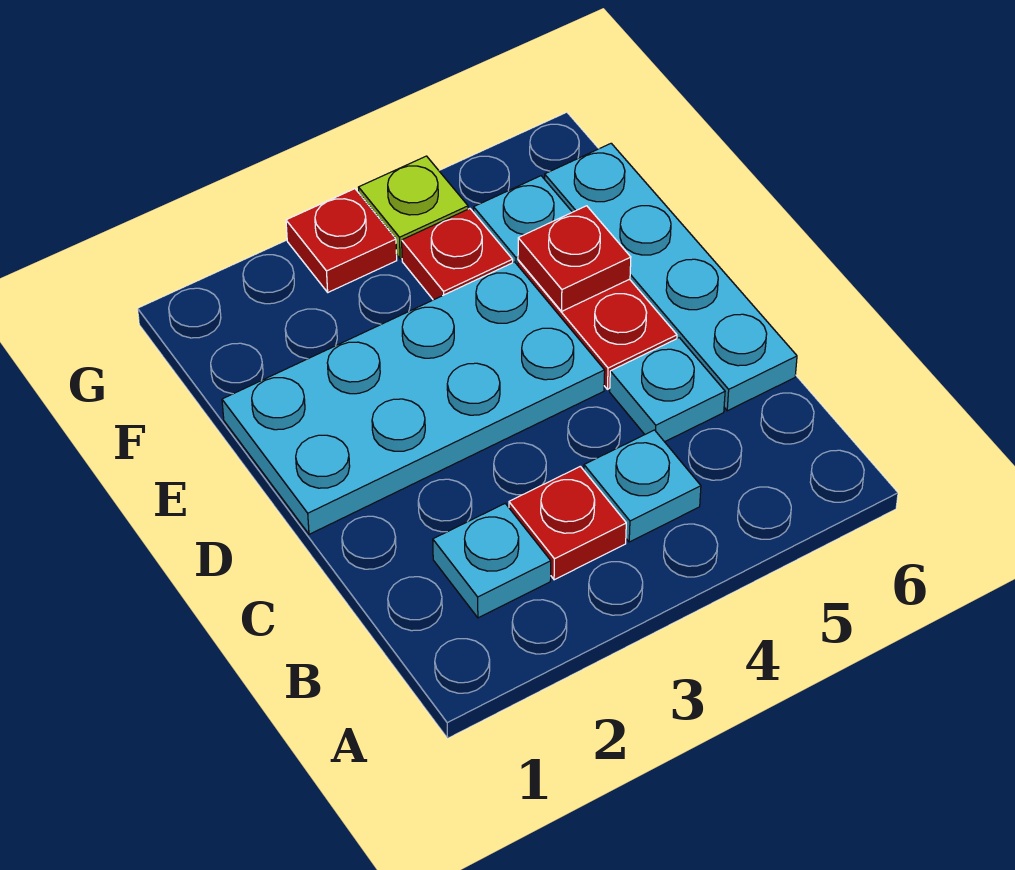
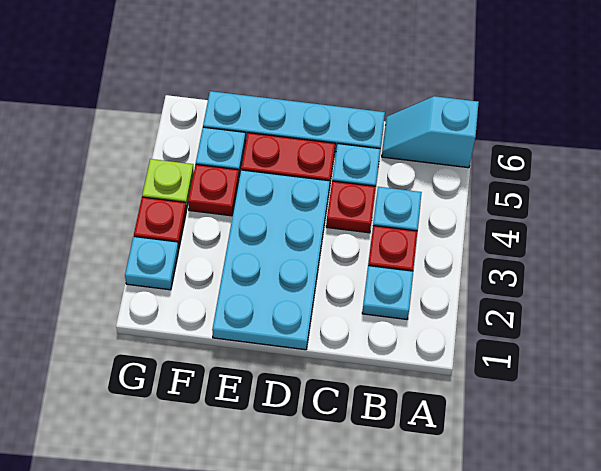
none -> cyan slope A6:B6 level 1 top A
red plate E5 level 2 -> red plate C4 level 1
none -> cyan plate G2 level 1

